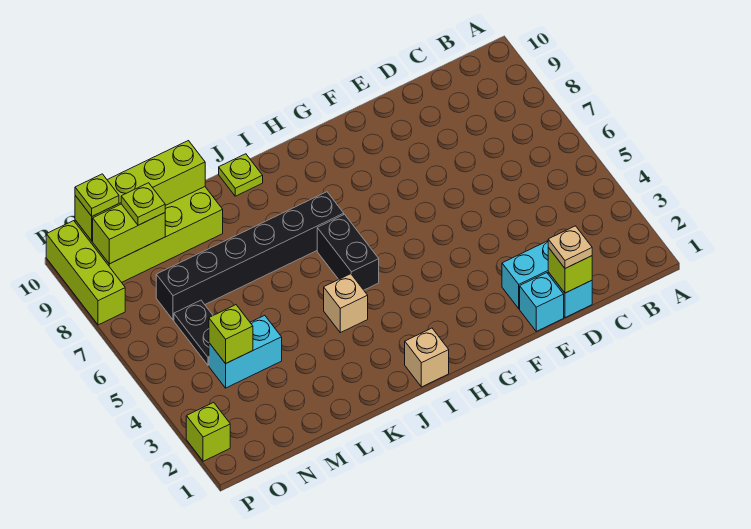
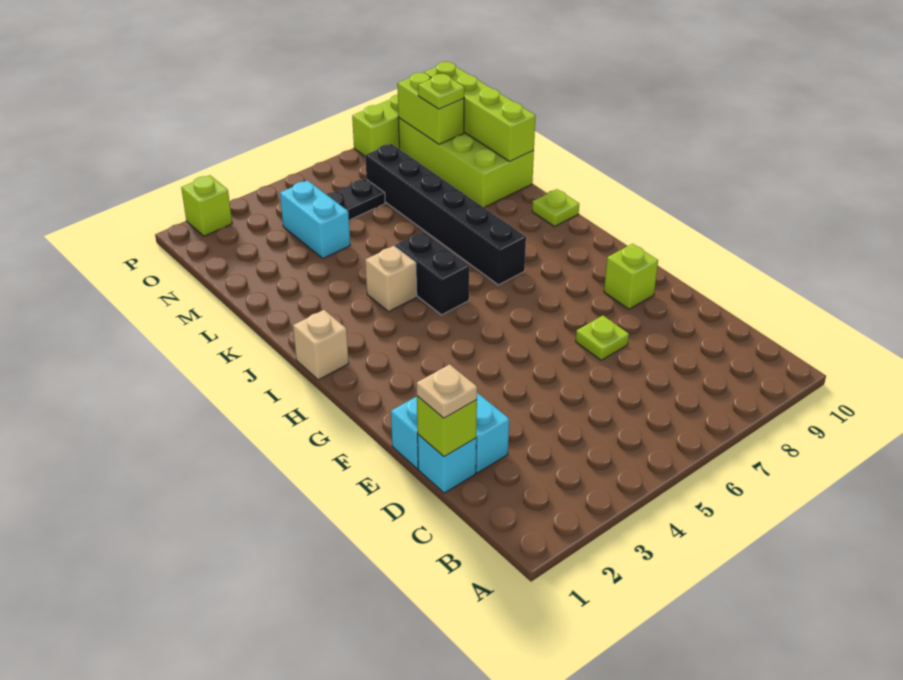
black brick I5:I6 level 1 -> black brick I5:J5 level 1
lime brick N4 level 2 -> lime brick F9 level 1
lime plate O10 level 3 -> lime plate E7 level 1

